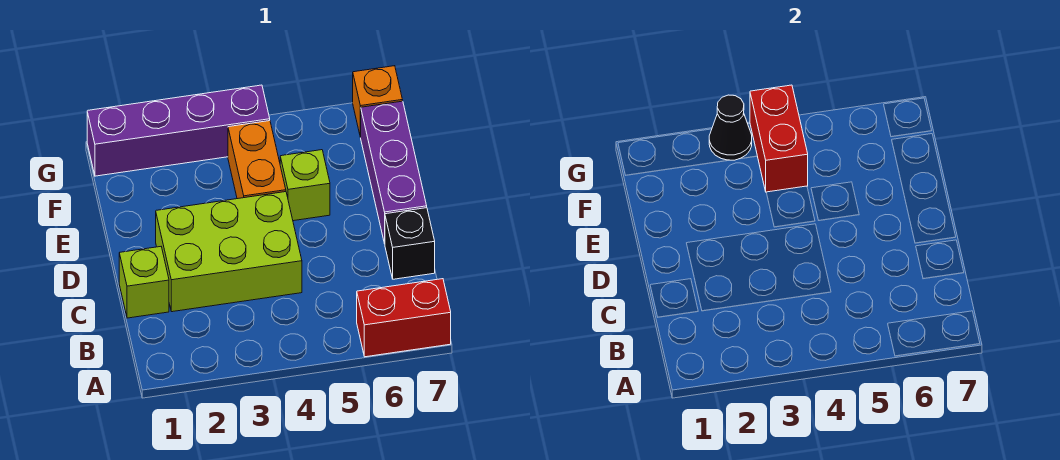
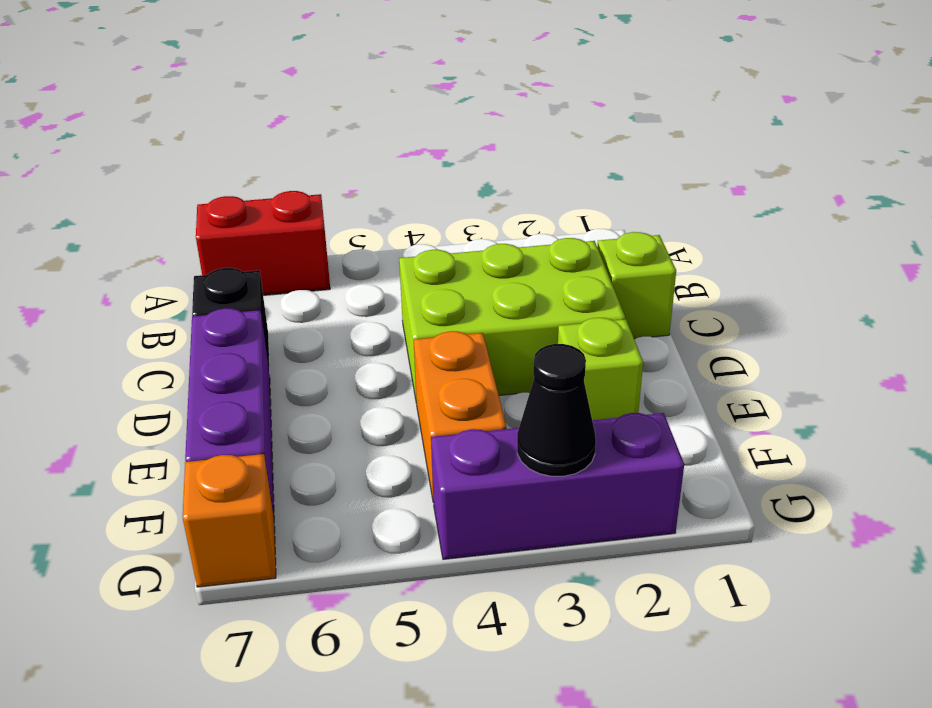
lime brick E5 level 1 -> lime brick E2 level 1
red brick F4:G4 level 2 -> none
purple brick G1:G4 level 1 -> purple brick G2:G4 level 1

